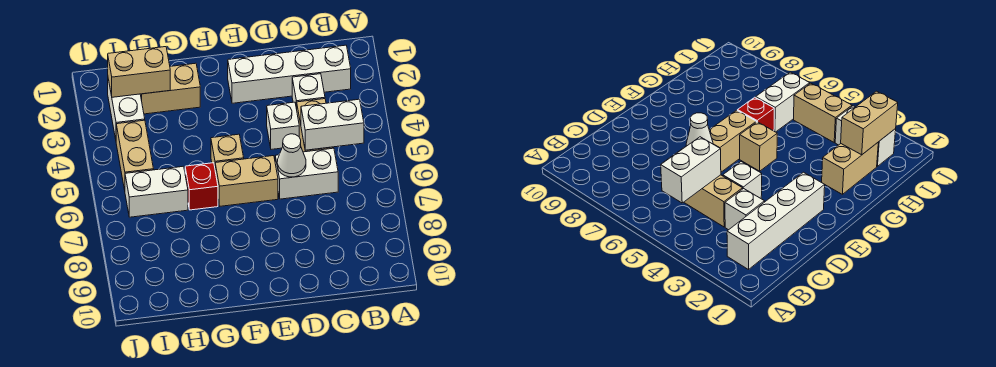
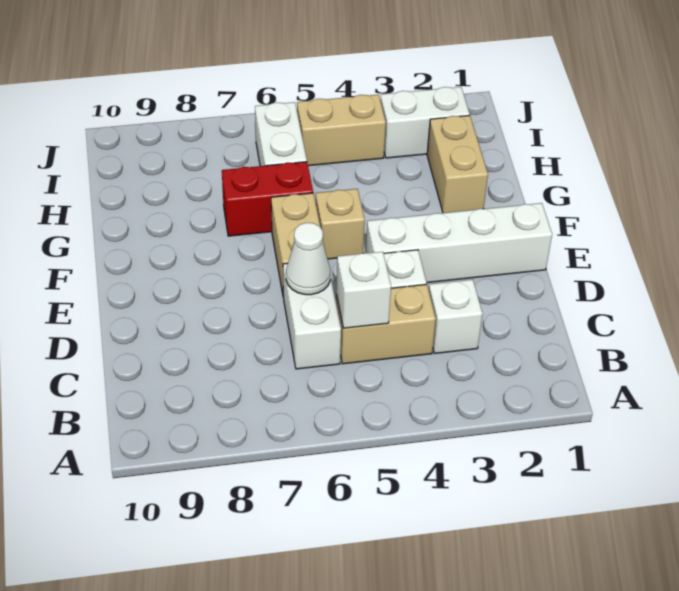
white brick B2:E2 level 1 -> white brick E1:E4 level 1
white brick B5:C5 level 2 -> white brick C5 level 2
red brick G6 level 1 -> red brick G6:G7 level 1
tan brick H2:I2 level 2 -> none

